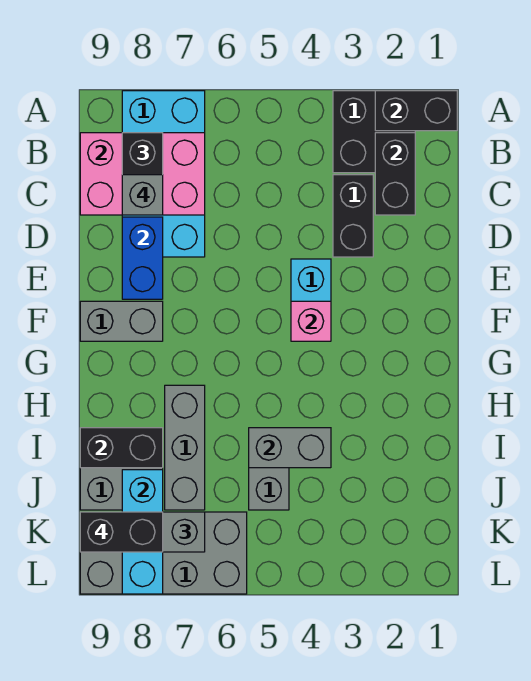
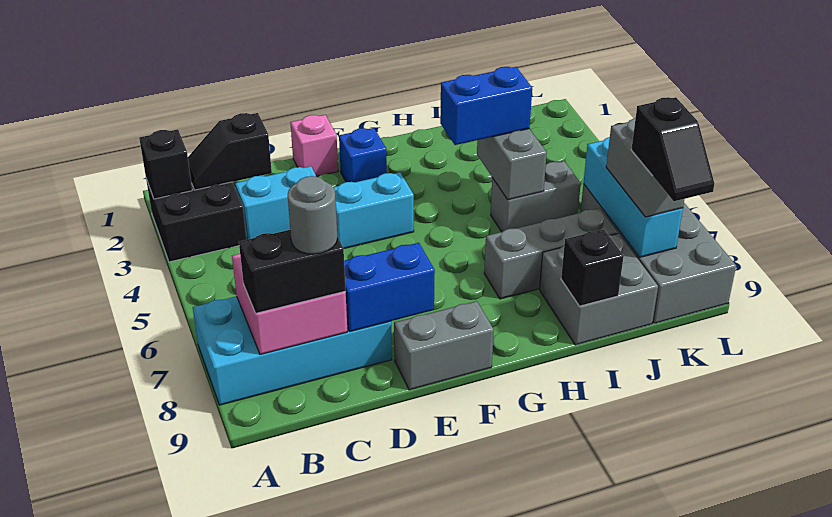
black brick A1:A2 level 2 -> black brick A2 level 2
black brick B2:C2 level 2 -> black slope B2:C2 level 2 top C
pink brick B7:C9 level 2 -> pink brick B7:C8 level 2
black brick C3:D3 level 1 -> cyan brick C3:D3 level 1
grey brick C8 level 4 -> grey round brick C8 level 4
none -> blue brick F2 level 1
pink brick F4 level 2 -> pink brick E1 level 1
grey brick F8:F9 level 1 -> grey brick E9:F9 level 1
none -> blue brick H4:I4 level 3
black brick I8:I9 level 2 -> black brick I9 level 2
cyan brick J8:L8 level 2 -> cyan brick K6:K8 level 2
black brick K8:K9 level 4 -> black slope K8:K9 level 4 top 8

